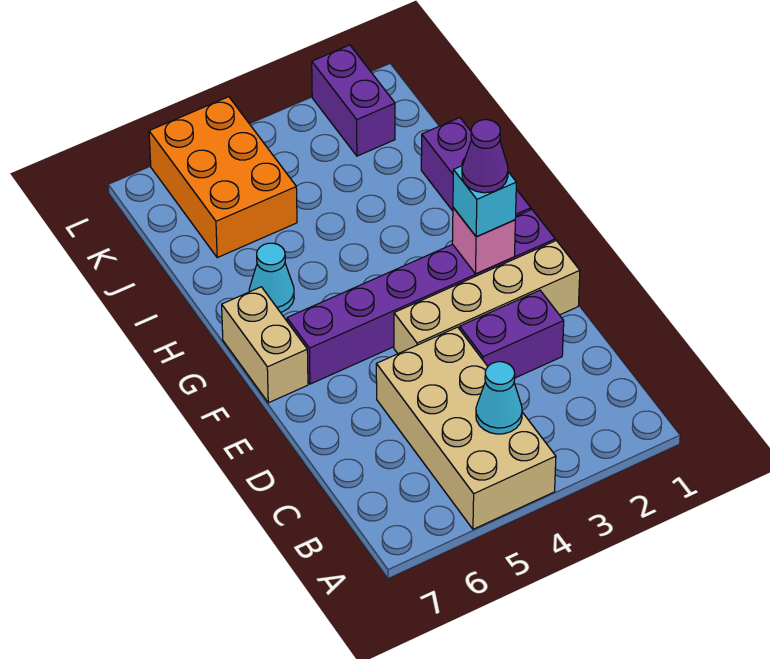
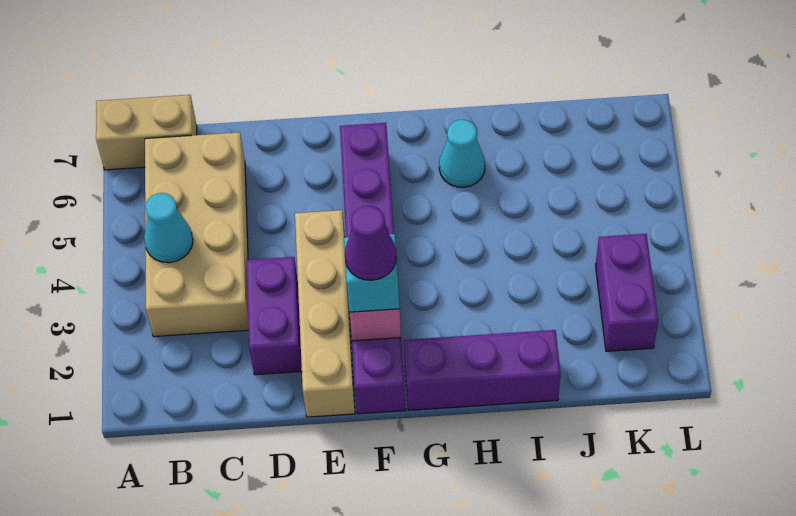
tan brick A4:D5 level 1 -> tan brick B3:C6 level 1
tan brick F7:G7 level 1 -> tan brick A7:B7 level 1
orange brick J5:L6 level 1 -> none
purple brick K2:L2 level 1 -> purple brick K2:K3 level 1

